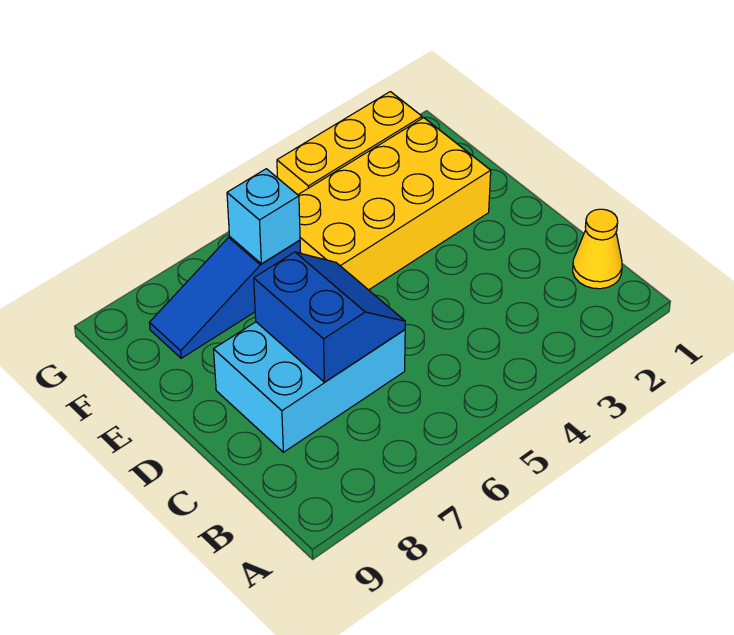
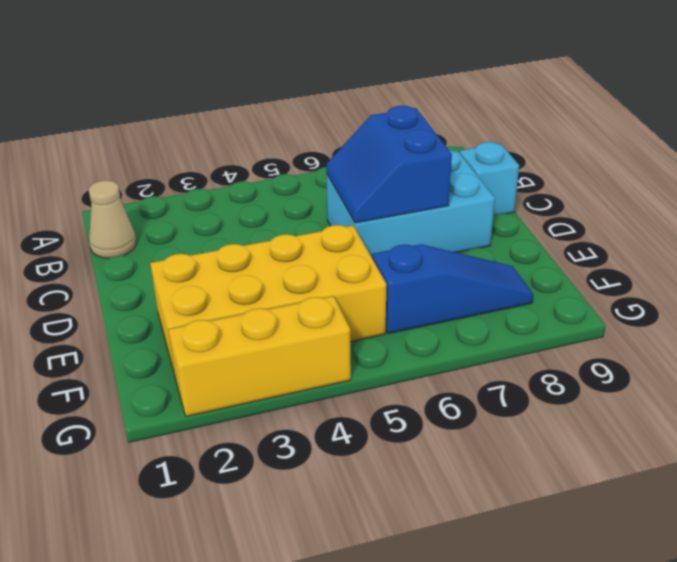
yellow cone B1 level 1 -> tan cone B1 level 1
cyan brick F6 level 2 -> cyan brick C9 level 1

